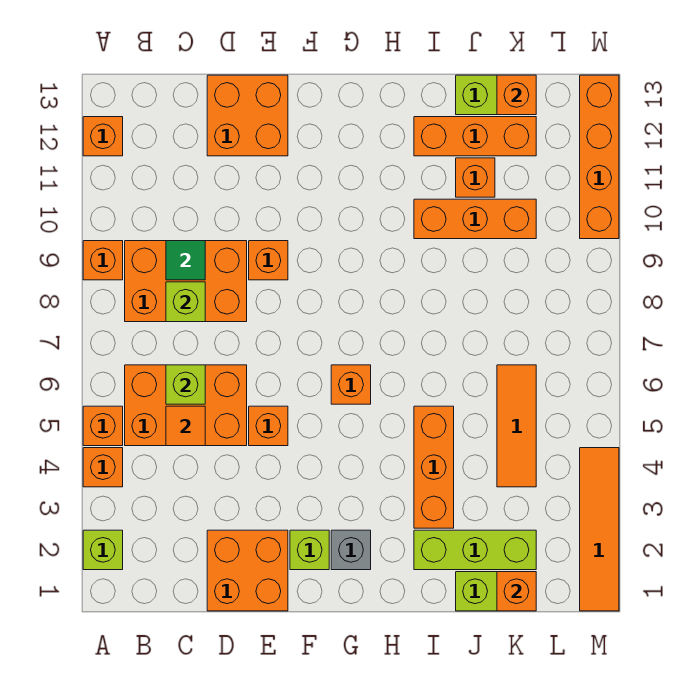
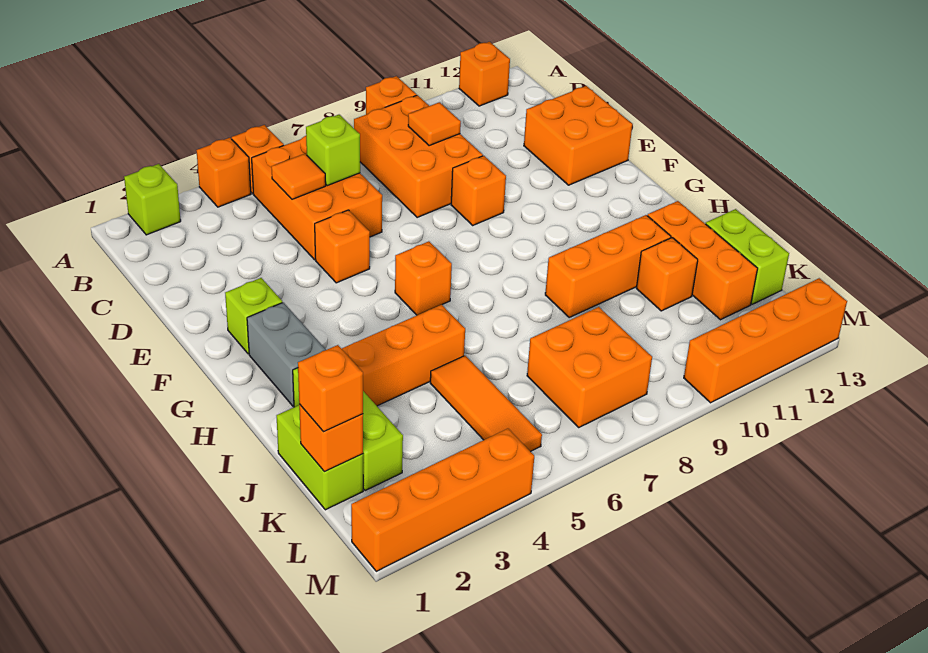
lime brick C8 level 2 -> none
green tile C9 level 2 -> orange tile C9 level 2
orange brick D1:E2 level 1 -> orange brick K7:L8 level 1
grey brick G2 level 1 -> grey brick G2:H2 level 1
orange brick I10:K10 level 1 -> orange brick I9:I11 level 1
orange tile K4:K6 level 1 -> orange tile J5:L5 level 1
orange brick K13 level 2 -> orange brick K1 level 3
orange tile M1:M4 level 1 -> orange brick M1:M4 level 1

